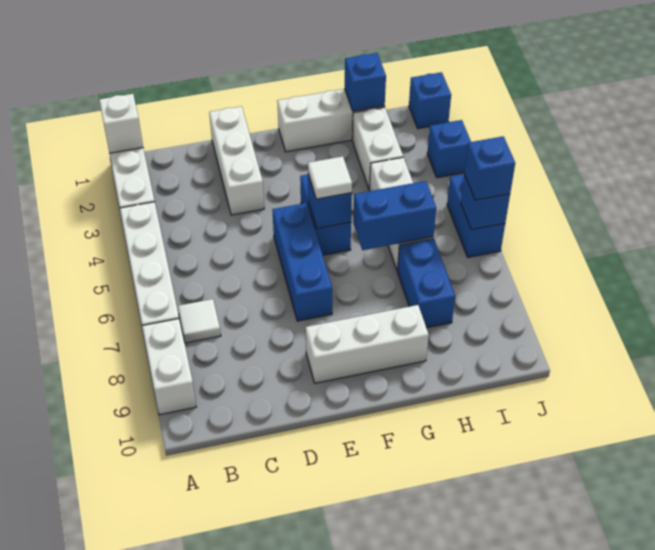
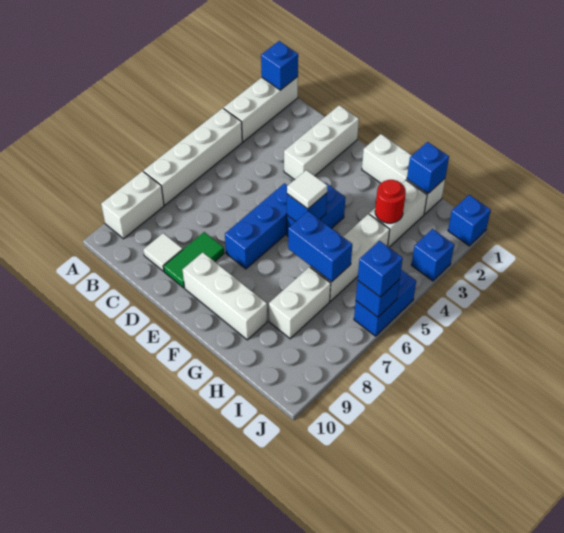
white brick A1 level 2 -> blue brick A1 level 2
white tile B7 level 1 -> white tile C9 level 1
none -> green tile D8:D9 level 1
none -> red round brick H3 level 2
blue brick H7:H8 level 1 -> white brick H7:H8 level 1

